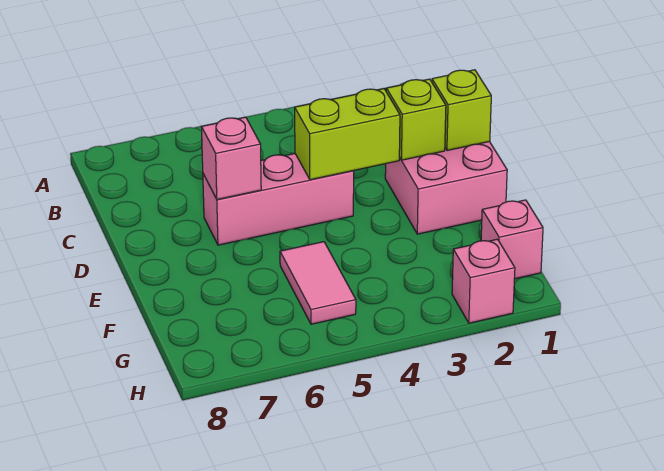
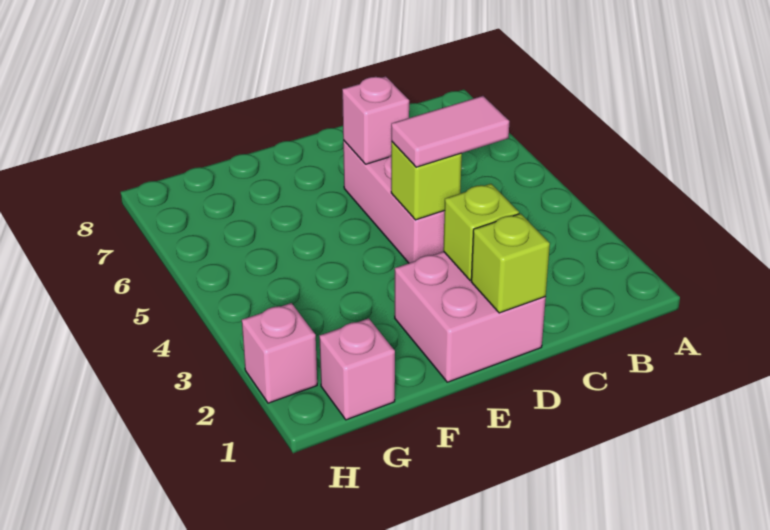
lime brick D3:D4 level 2 -> lime brick D4 level 2
pink tile F5:G5 level 1 -> pink tile C4:D4 level 3

